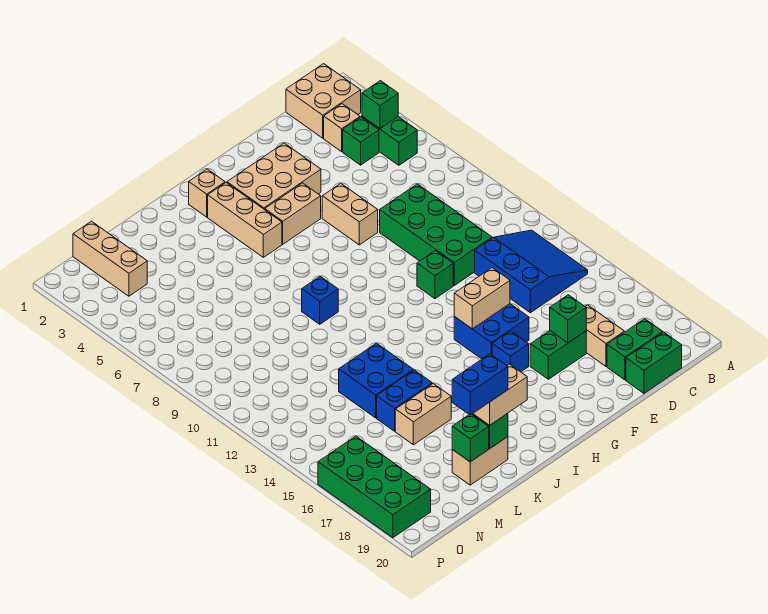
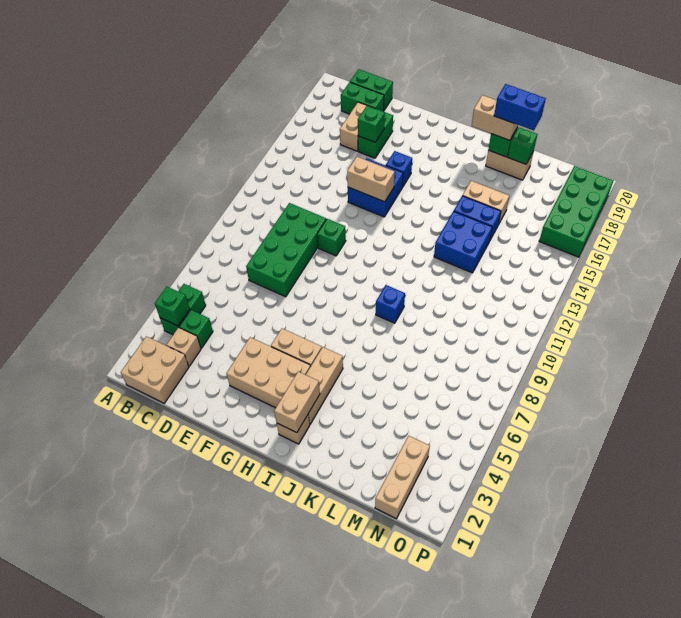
blue slope B12:D14 level 1 top D -> none
green brick E17:F17 level 1 -> green brick E17:E18 level 1
tan brick F6:F7 level 1 -> tan brick I2:I3 level 2

